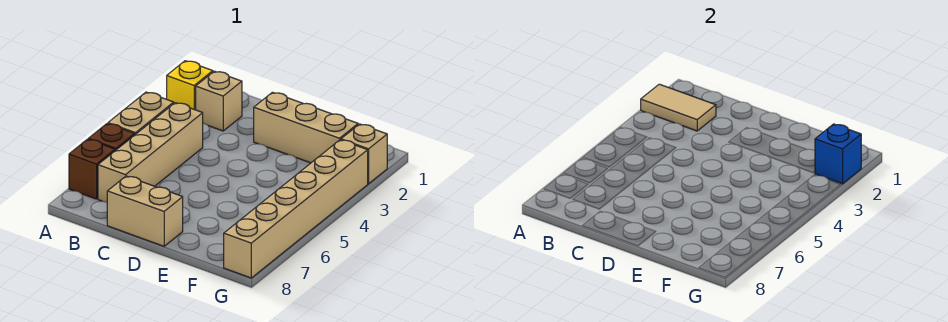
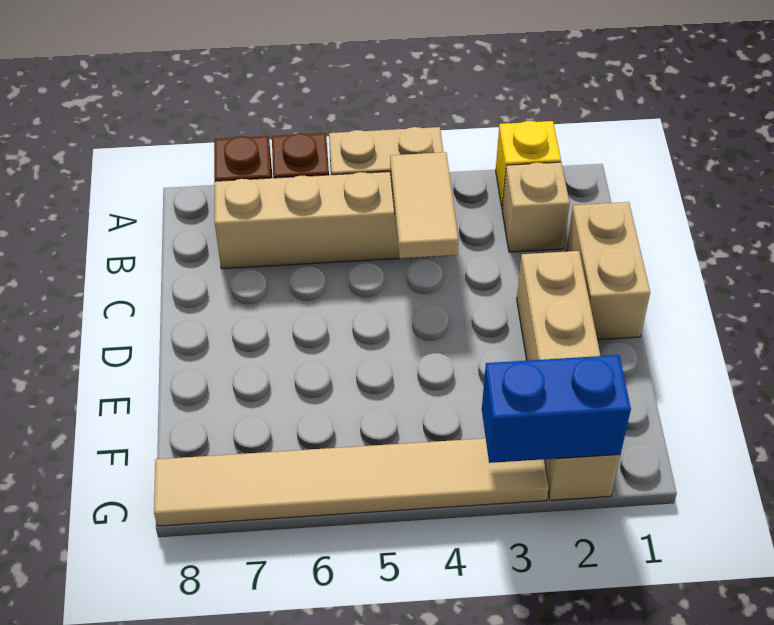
tan tile A2:B2 level 2 -> tan tile B4:C4 level 2
tan brick C8:D8 level 1 -> tan brick C1:D1 level 1
blue brick G2 level 2 -> blue brick G2:G3 level 2
tan brick G3:G8 level 1 -> tan tile G3:G8 level 1

